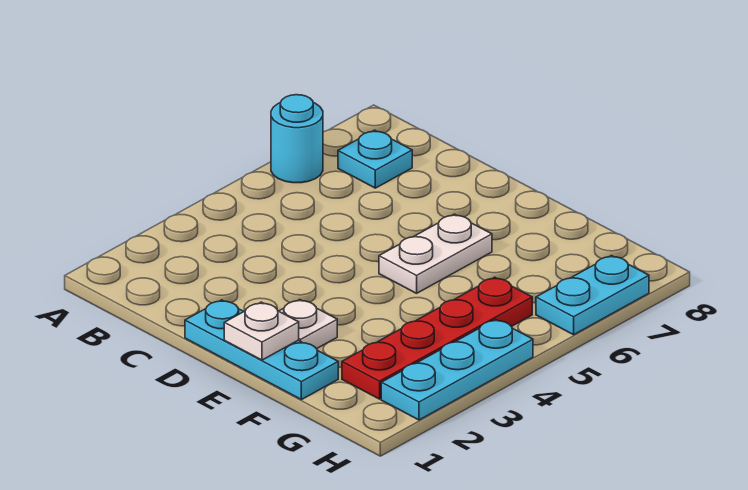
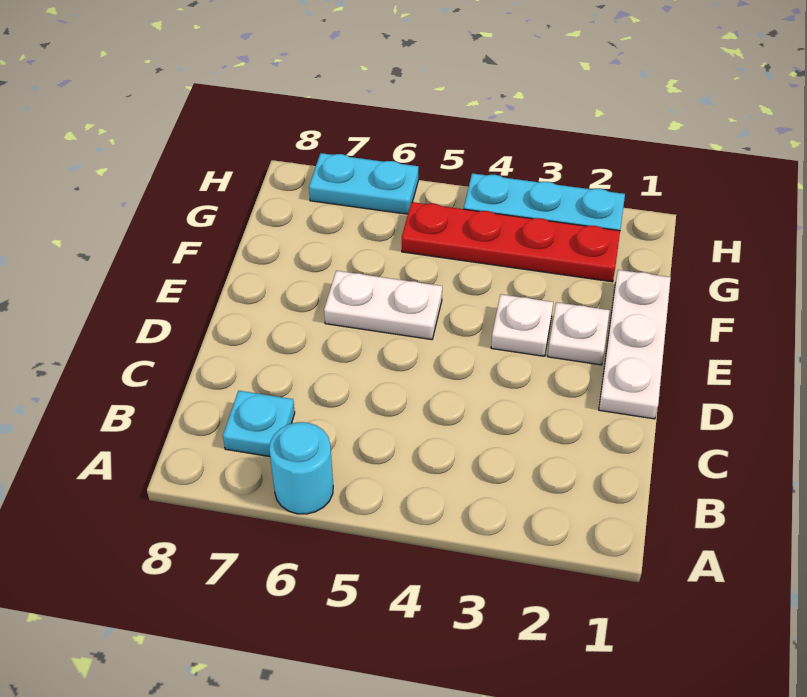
cyan plate D1:F1 level 1 -> white plate D1:F1 level 1
white plate E1 level 2 -> white plate E3 level 1

